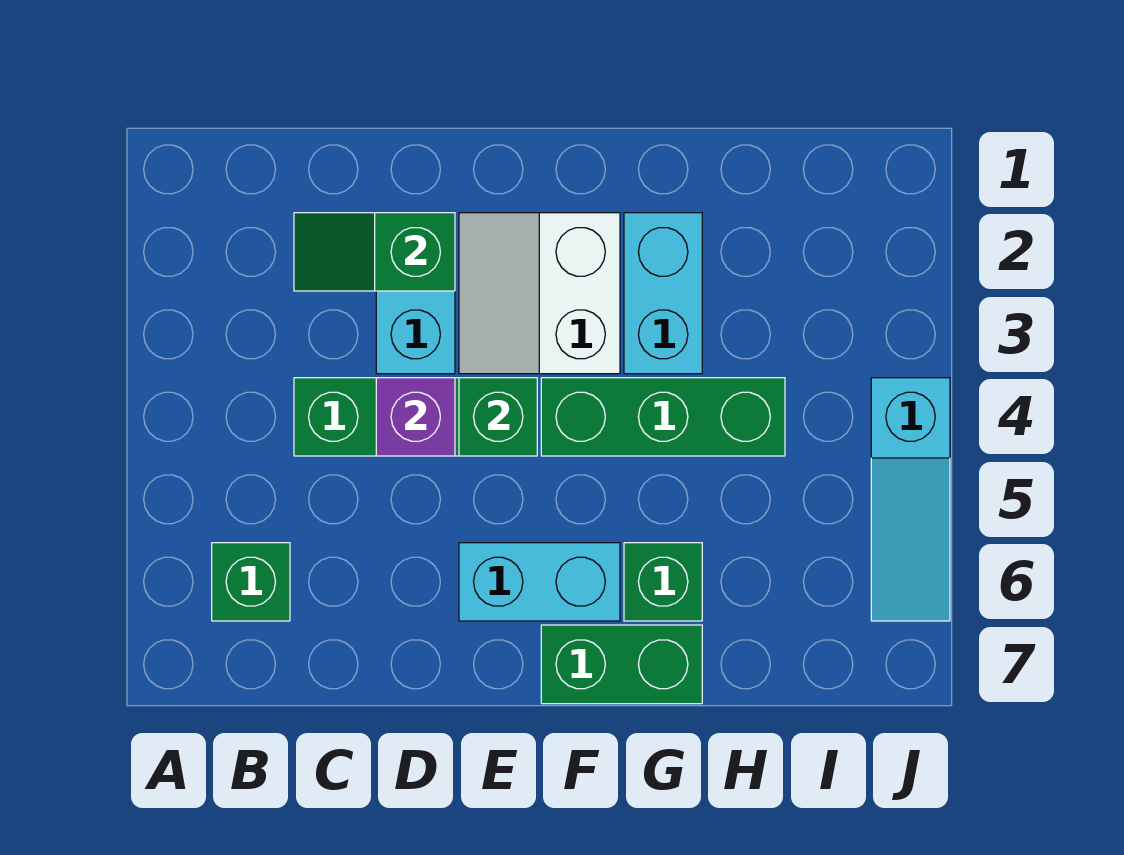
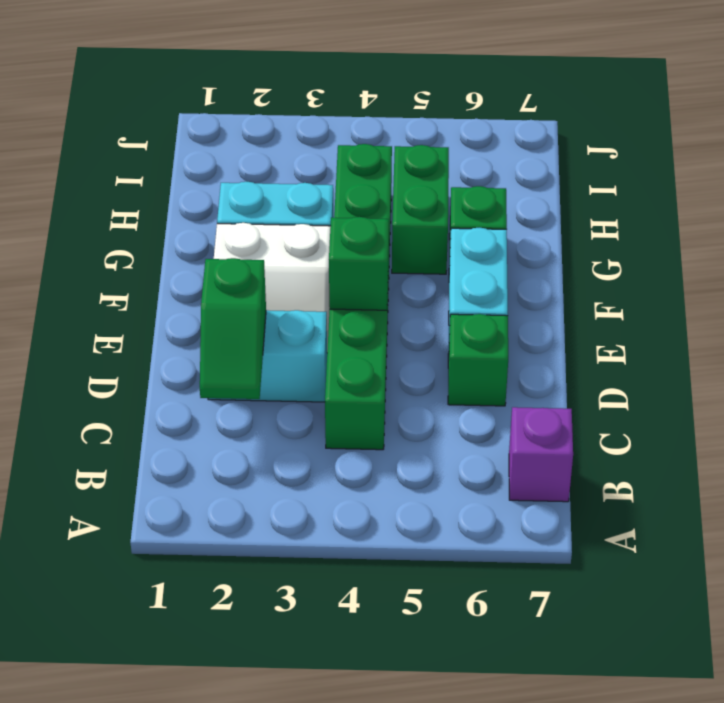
green brick B6 level 1 -> green brick D6 level 1
purple brick D4 level 2 -> purple brick B7 level 1
green brick F7:G7 level 1 -> green brick G5:H5 level 1
cyan slope J4:J6 level 1 top 4 -> none

